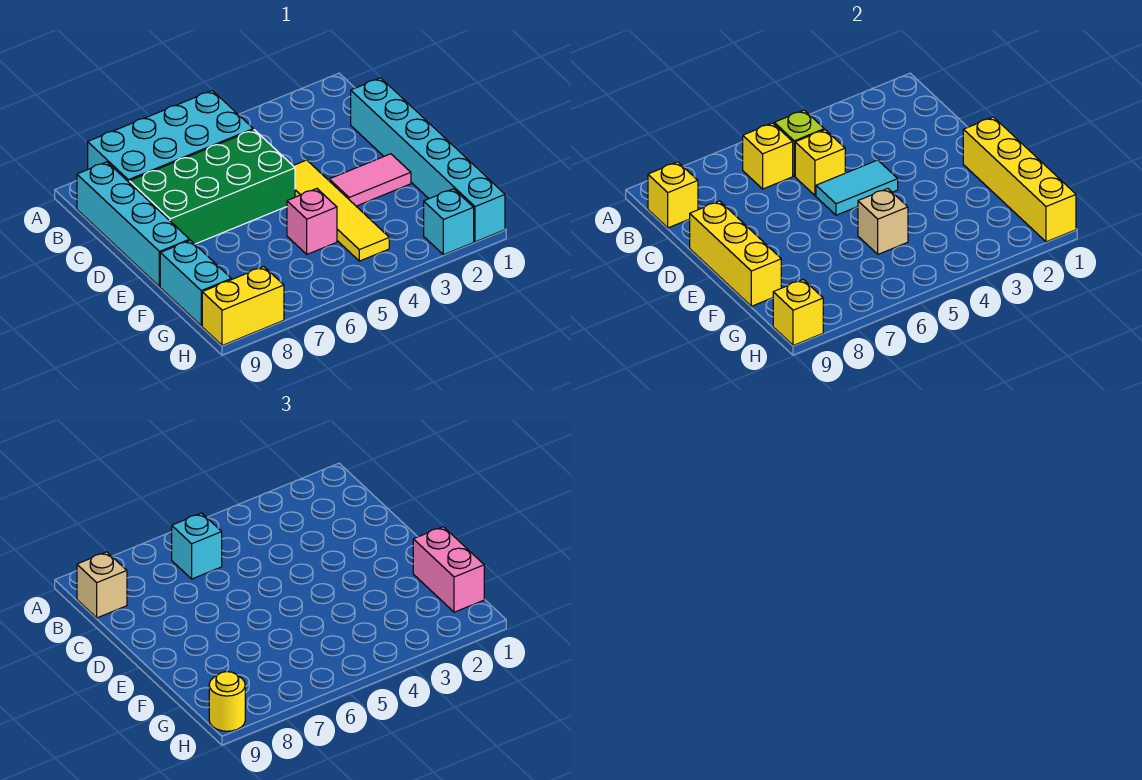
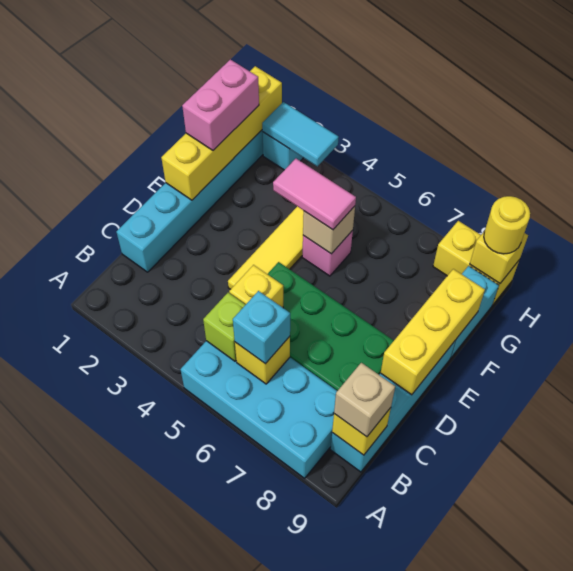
cyan tile D4:D5 level 2 -> cyan tile H2:H3 level 2
pink tile E2:E3 level 1 -> pink tile F4:F5 level 3

